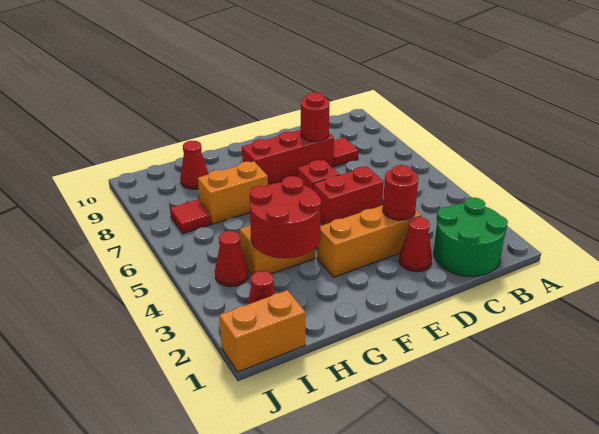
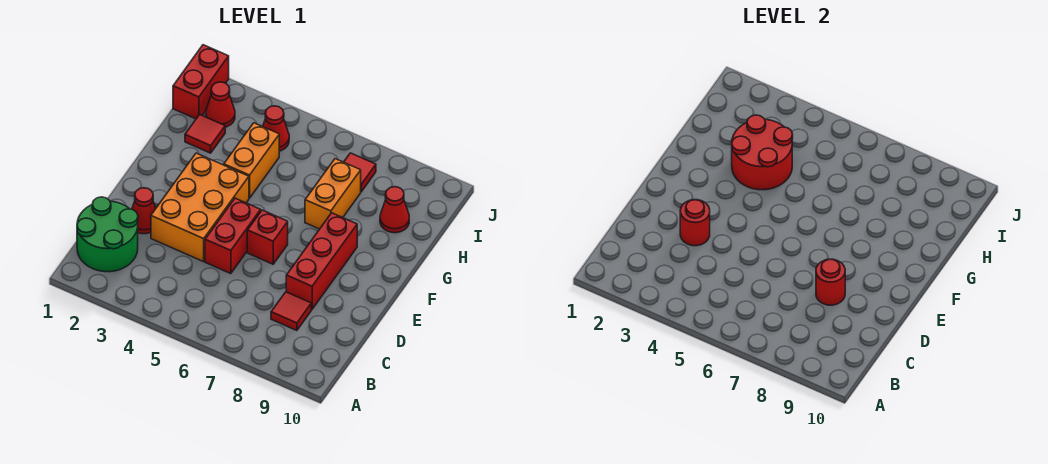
orange brick D3:F3 level 1 -> orange brick D3:F4 level 1
none -> red tile H2 level 1
orange brick I1:J1 level 1 -> red brick I1:J1 level 1

